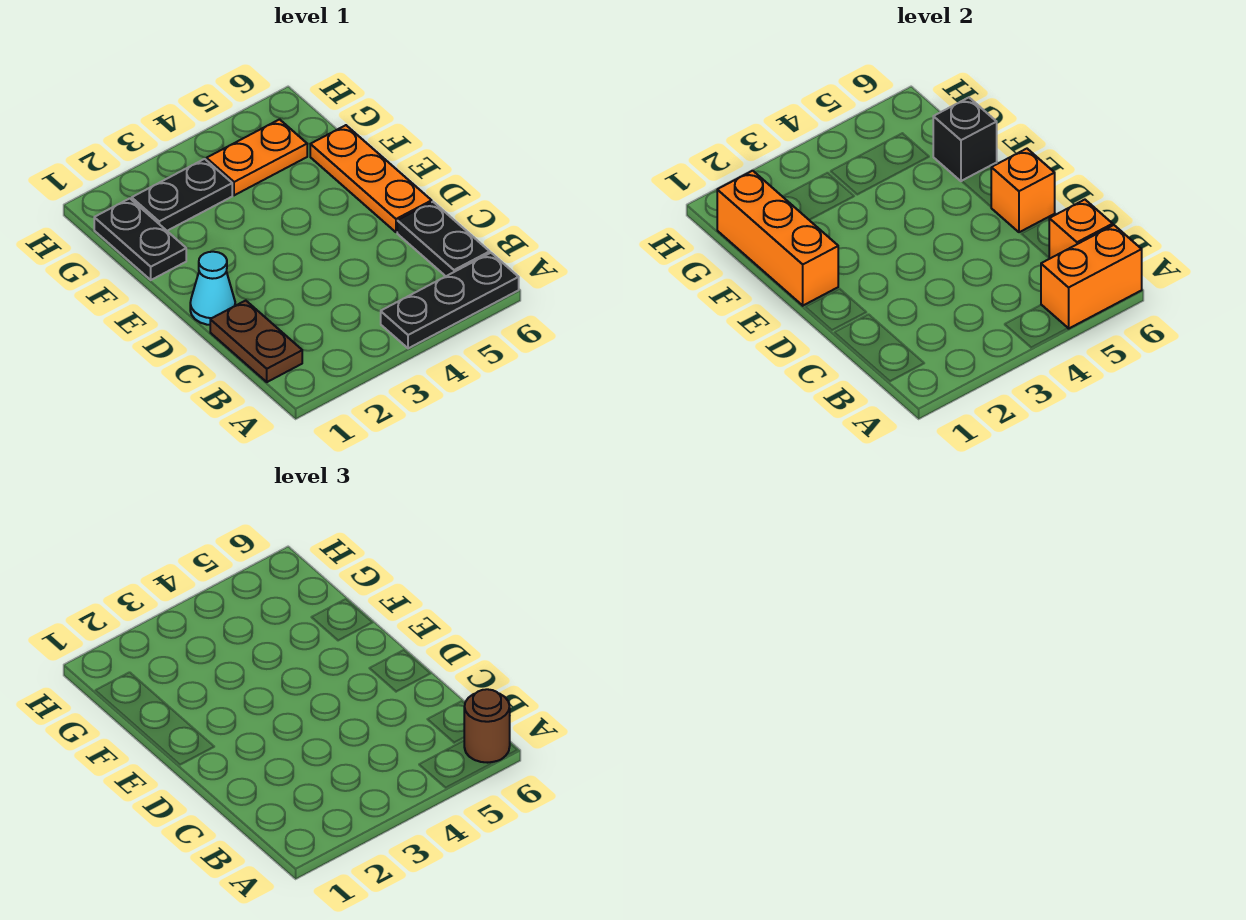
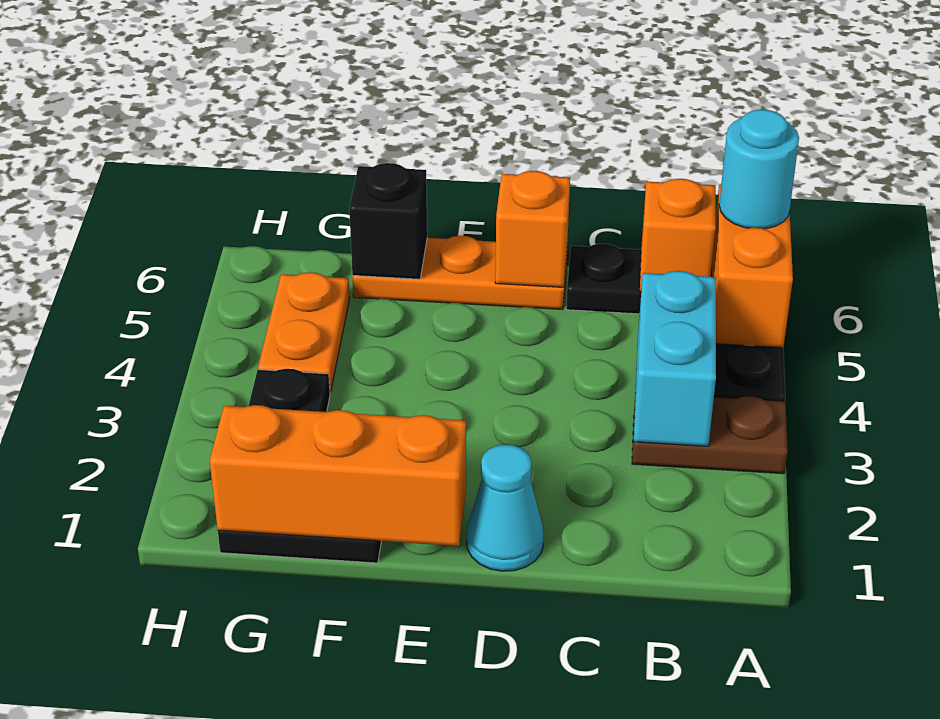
brown round brick A6 level 3 -> cyan round brick A6 level 3
brown plate B1:C1 level 1 -> brown plate A3:B3 level 1
none -> cyan brick B3:B4 level 2

